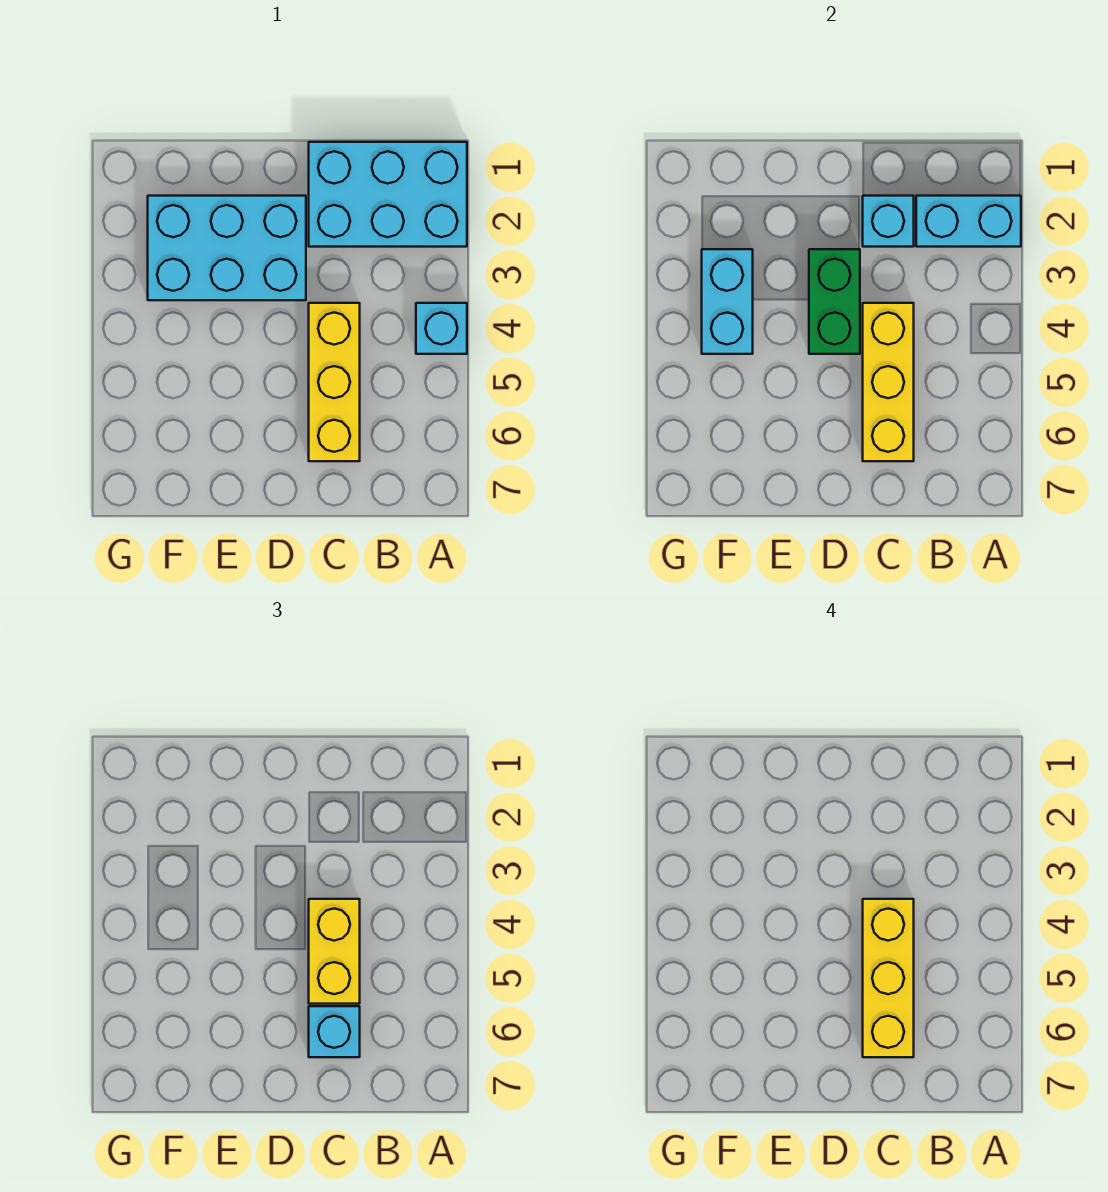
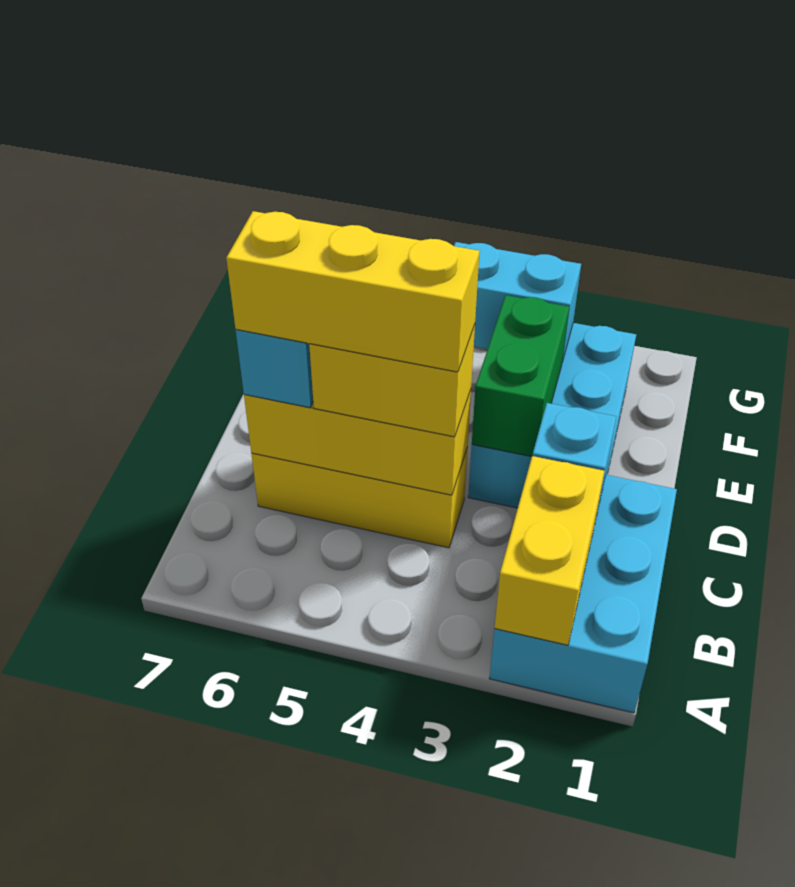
cyan brick A2:B2 level 2 -> yellow brick A2:B2 level 2
cyan brick A4 level 1 -> none
green brick D3:D4 level 2 -> green brick D3:E3 level 2

